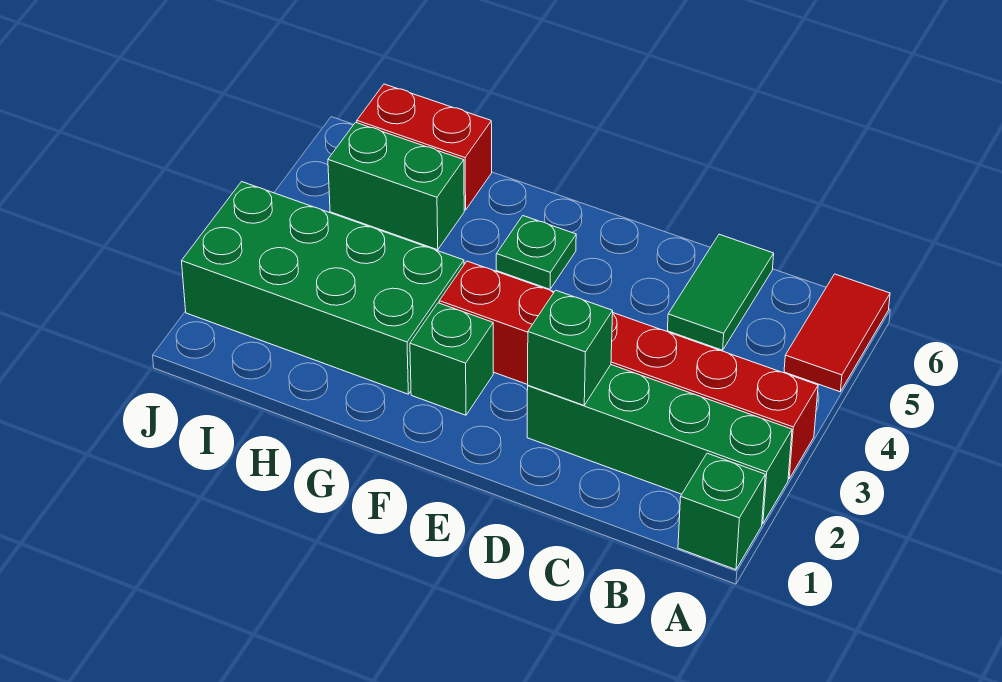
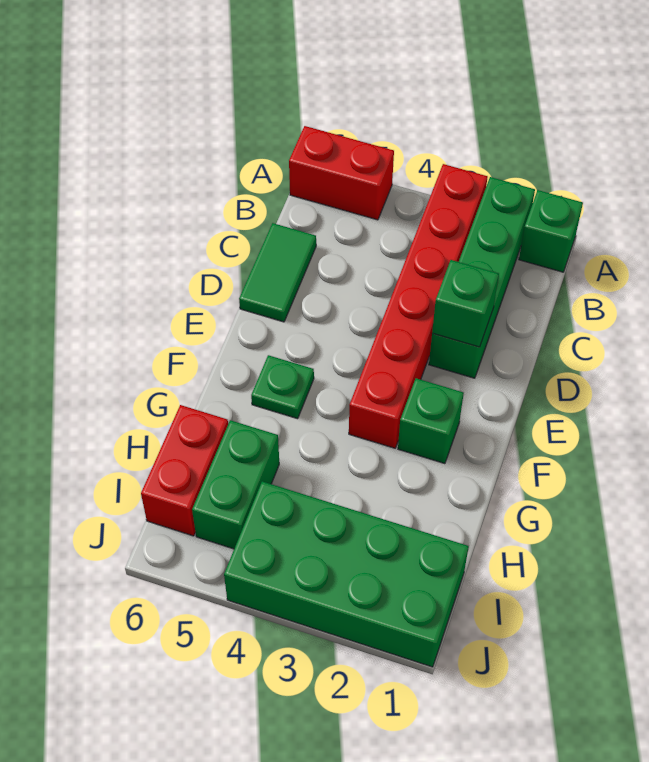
red tile A5:A6 level 1 -> red brick A5:A6 level 1
green tile C5:C6 level 1 -> green tile C6:D6 level 1
green brick G2:J3 level 1 -> green brick I1:J4 level 1

